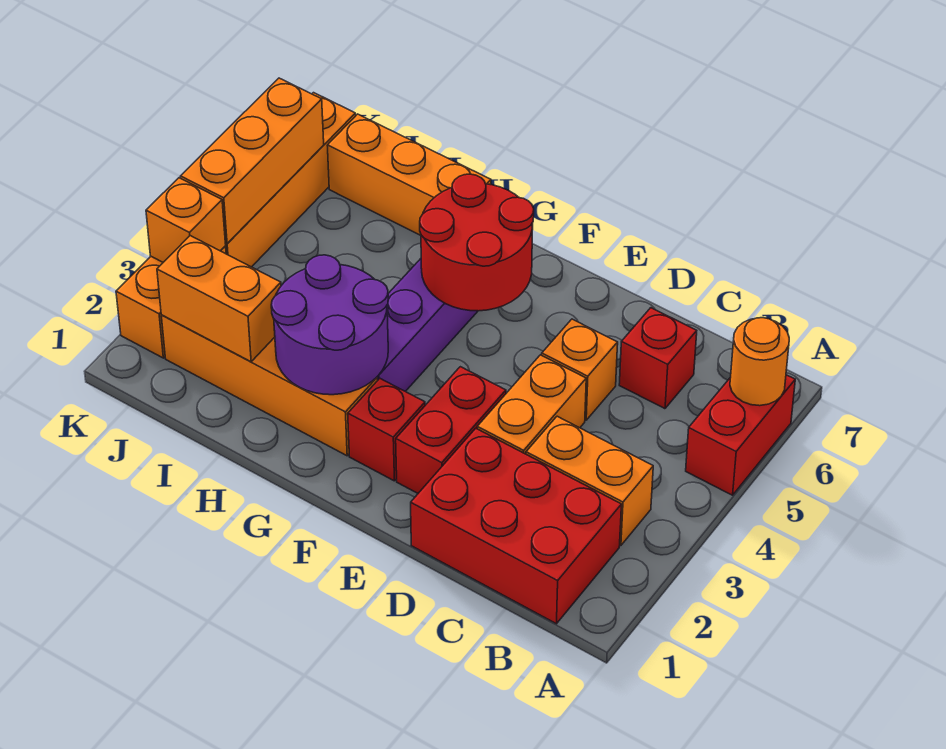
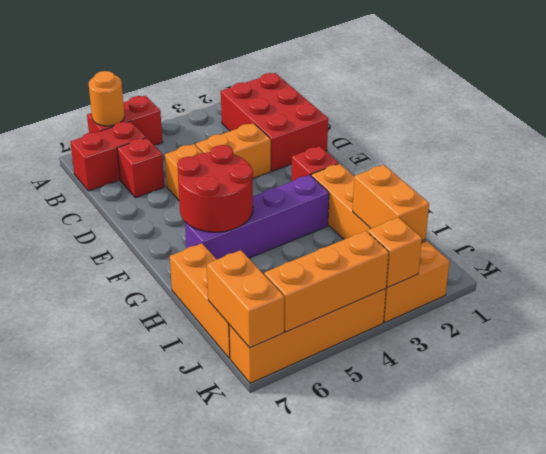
orange brick B3:C3 level 1 -> orange brick J7:K7 level 2
red brick E2:E3 level 1 -> red brick B6:B7 level 1
purple round brick G2:H3 level 2 -> none

